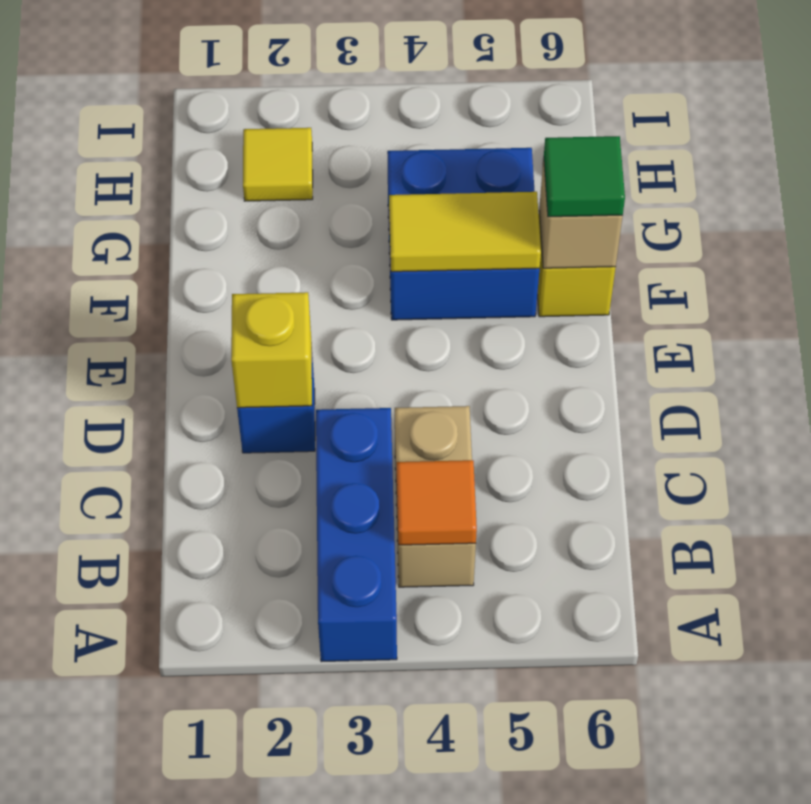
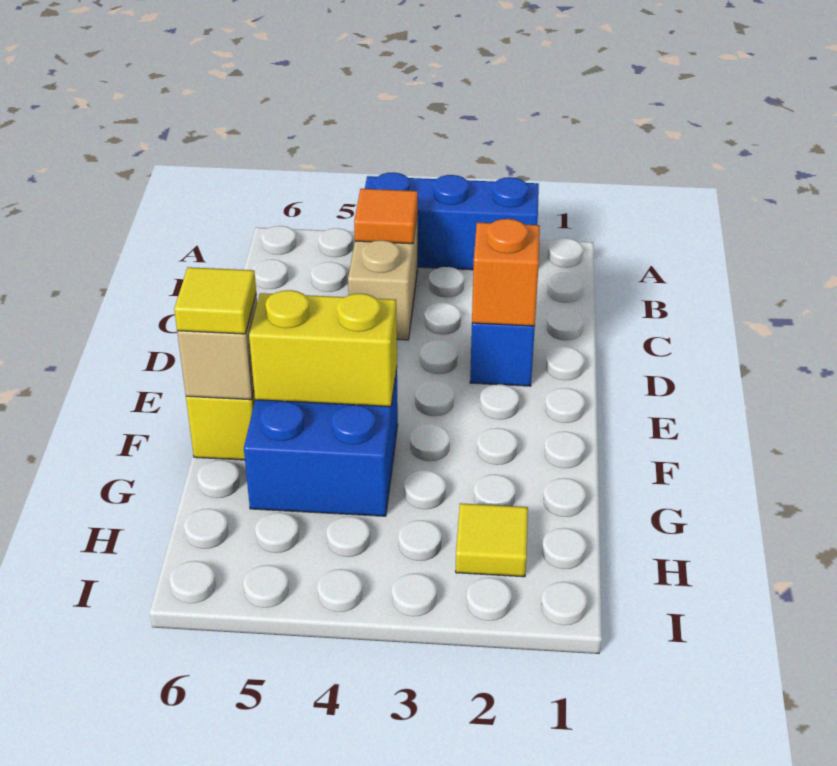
blue brick A3:C3 level 1 -> blue brick A2:A4 level 1
yellow brick D2 level 2 -> orange brick D2 level 2
yellow tile F4:F5 level 2 -> yellow brick F4:F5 level 2
green tile F6 level 3 -> yellow tile F6 level 3

